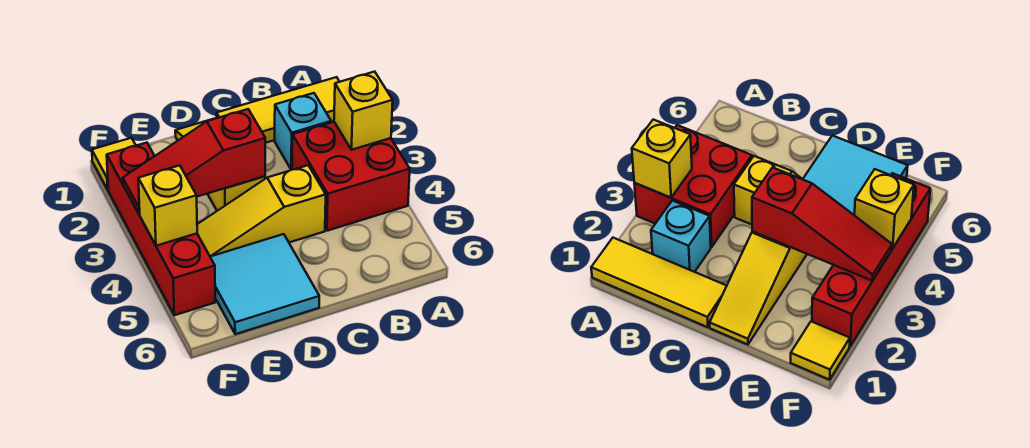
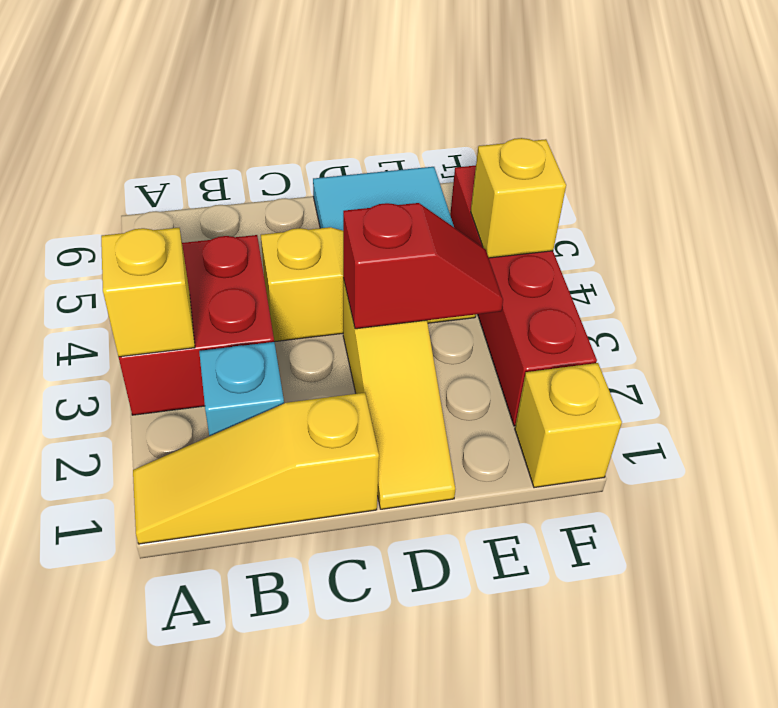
yellow tile A1:C1 level 1 -> yellow slope A1:C1 level 1 top C
red slope D3:F3 level 2 top D -> red slope D3:E3 level 2 top D
yellow tile F1 level 1 -> yellow brick F1 level 1

